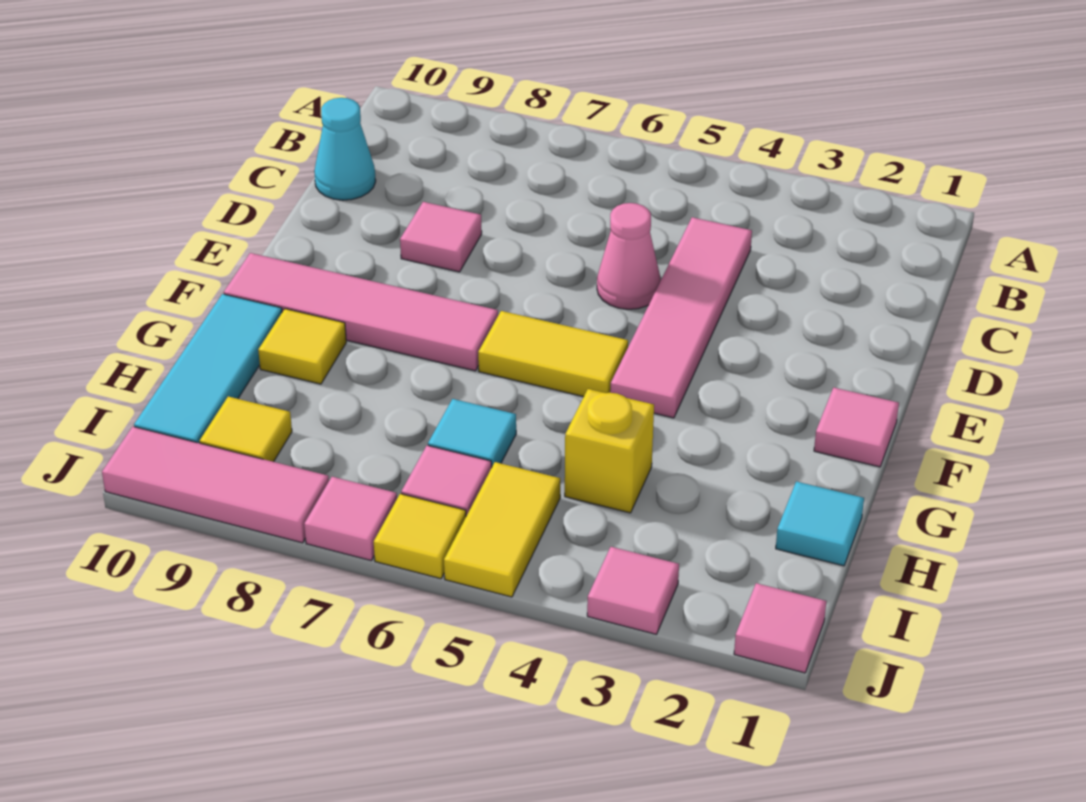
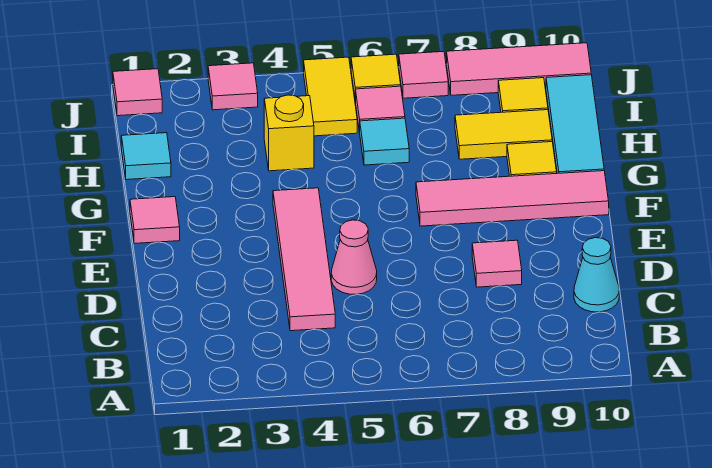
yellow tile F5:F6 level 1 -> yellow tile H8:H9 level 1

